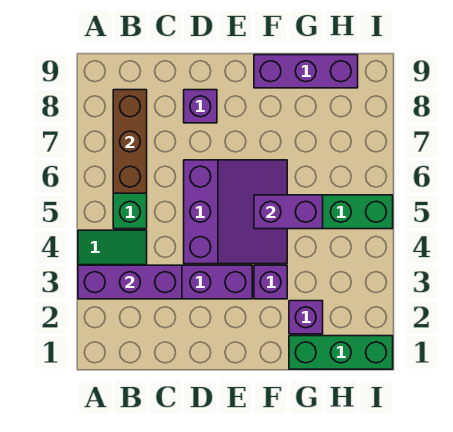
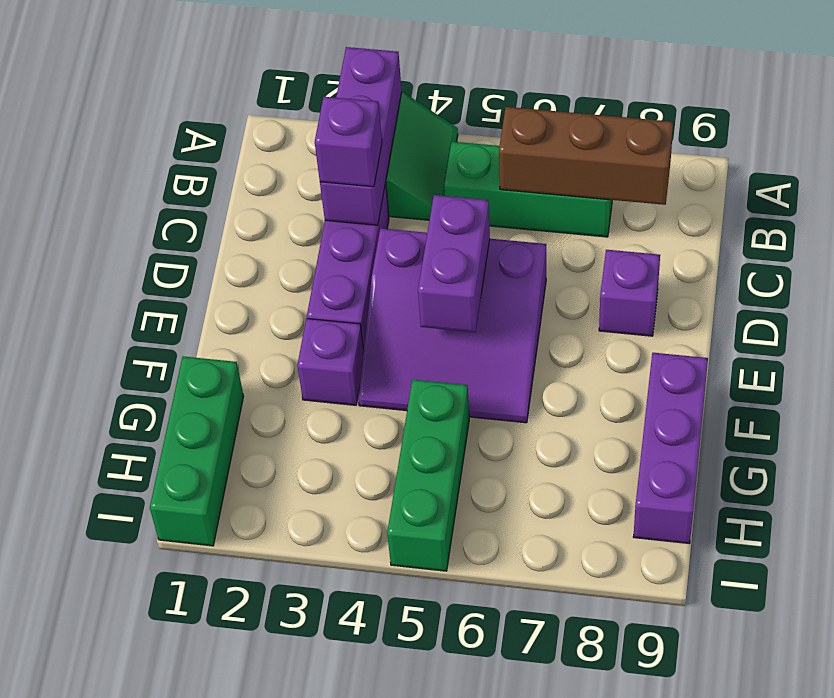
purple brick F5:G5 level 2 -> purple brick D5:E5 level 2
purple brick G2 level 1 -> purple brick C3 level 3

